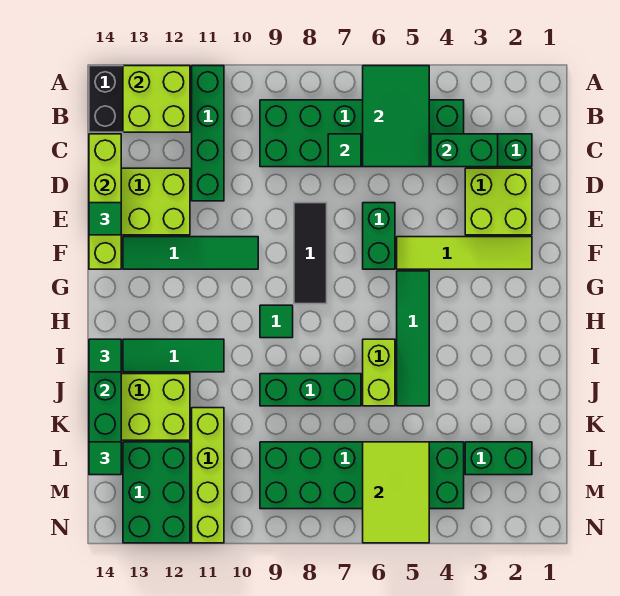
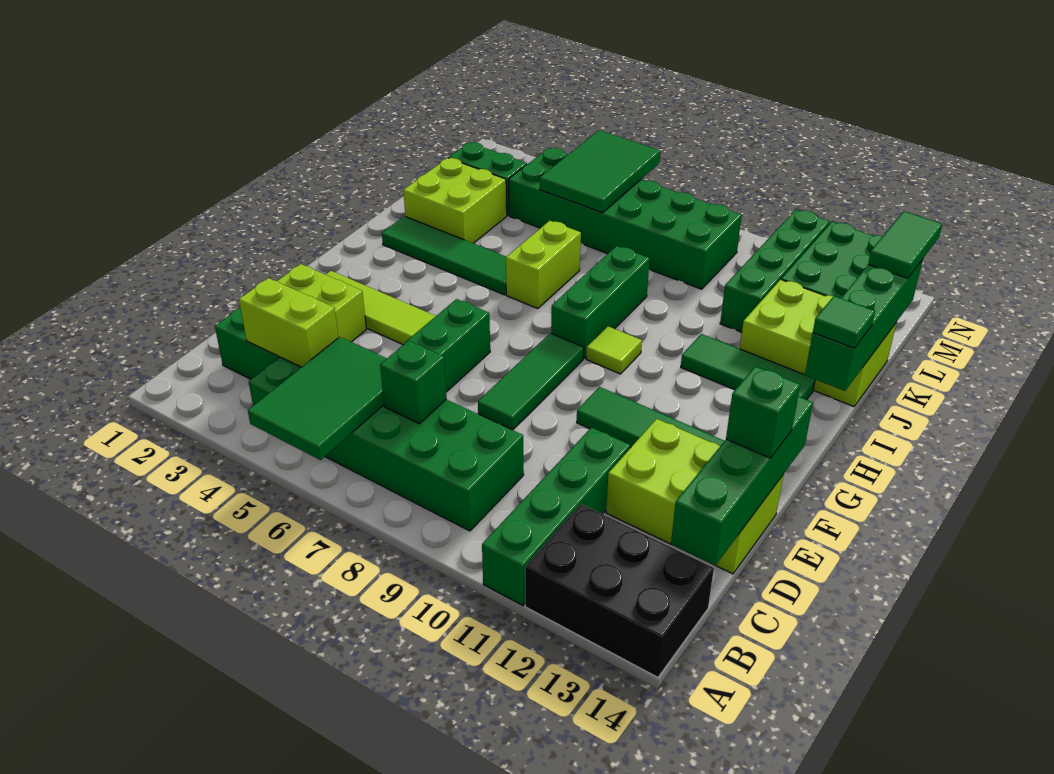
lime brick A12:B13 level 2 -> lime brick J2:K3 level 1
green brick C3:C4 level 2 -> lime brick C3:C4 level 2
green tile C7 level 2 -> green brick C7 level 2
lime brick C14:F14 level 2 -> green brick C14:F14 level 2
black tile E8:G8 level 1 -> green tile E8:G8 level 1
green tile E14 level 3 -> green brick E14 level 3
green tile G5:J5 level 1 -> green tile I2:I5 level 1
green tile H9 level 1 -> lime tile H9 level 1
green brick J7:J9 level 1 -> green brick H8:J8 level 1
lime brick K11:N11 level 1 -> green brick K11:N11 level 1
lime tile L5:N6 level 2 -> green tile L5:N6 level 2
green tile L14 level 3 -> green tile L14:M14 level 3

